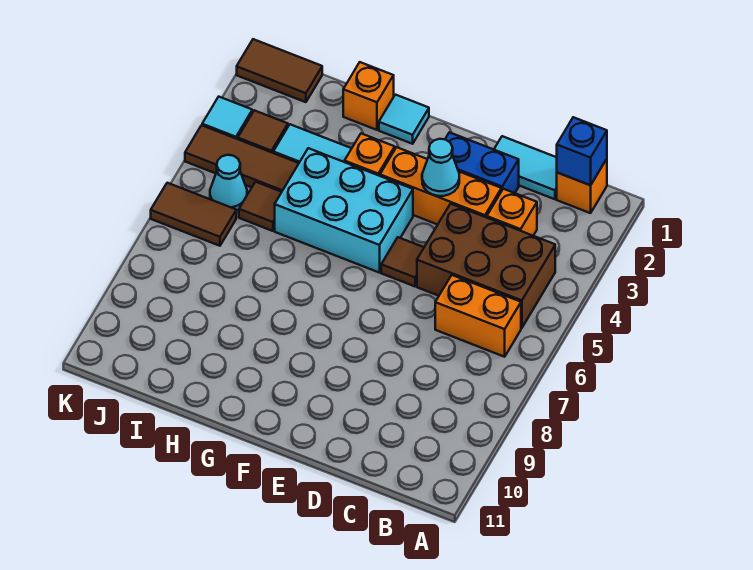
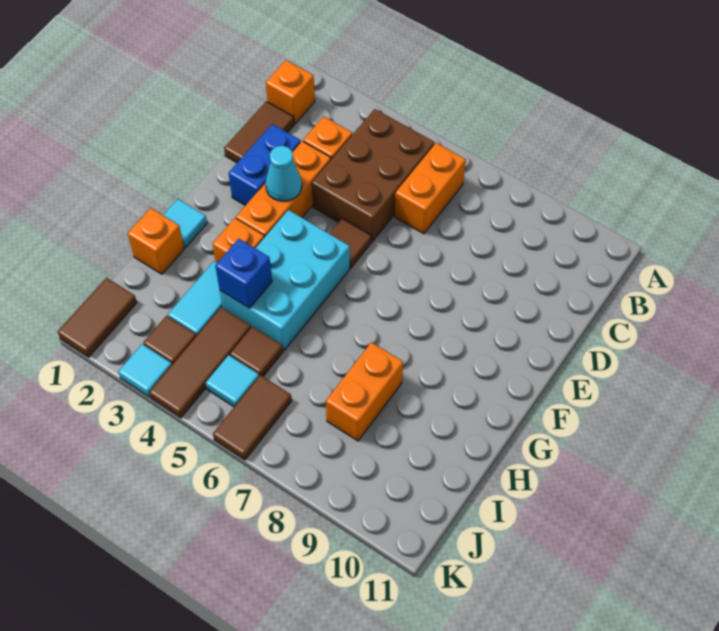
blue brick B1 level 2 -> blue brick H4 level 2
cyan tile C1:D1 level 1 -> brown tile C1:D1 level 1
none -> orange brick H8:I8 level 1
cyan cone J5 level 1 -> cyan tile J5 level 1

